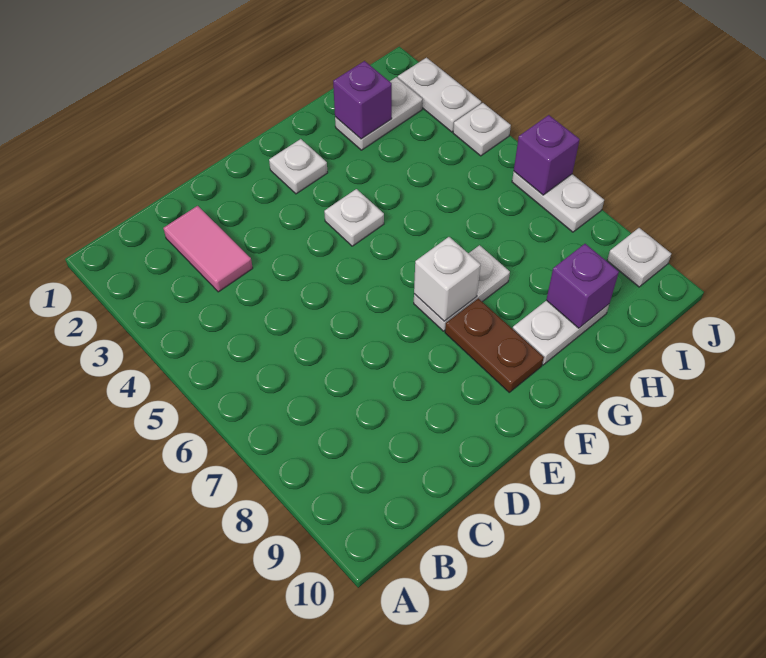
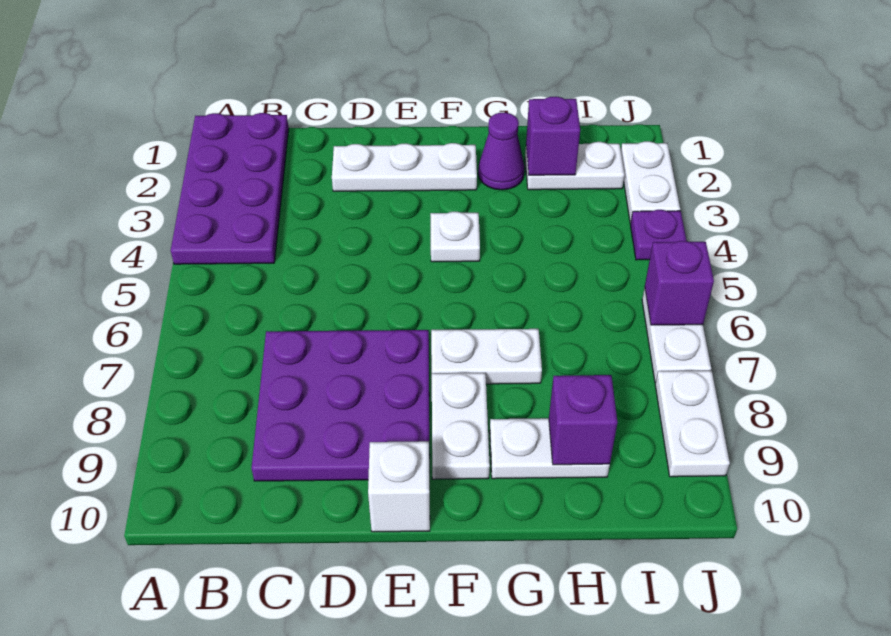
none -> purple plate A1:B4 level 1
pink tile C2:C3 level 1 -> none
none -> purple plate C7:E9 level 1
white plate F2 level 1 -> white plate D2:F2 level 1
white brick F7 level 2 -> white brick E10 level 1
brown plate F8:F9 level 1 -> white plate F8:F9 level 1
none -> purple cone G2 level 1
white plate J4 level 1 -> purple plate J4 level 1
white plate J9 level 1 -> white plate J8:J9 level 1

